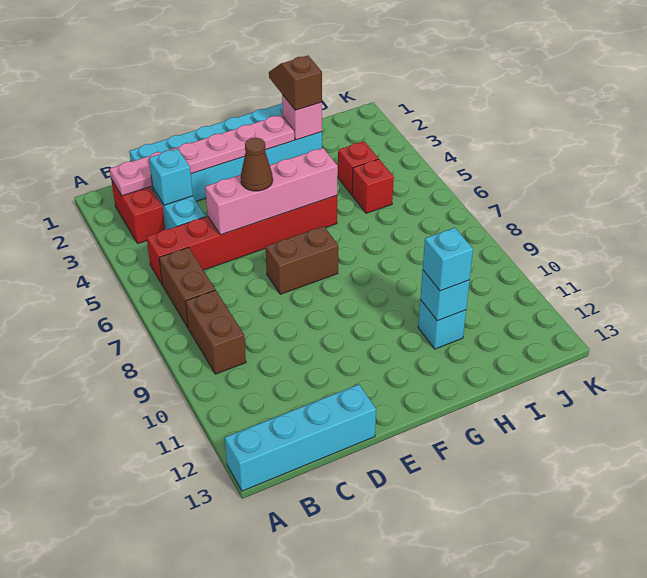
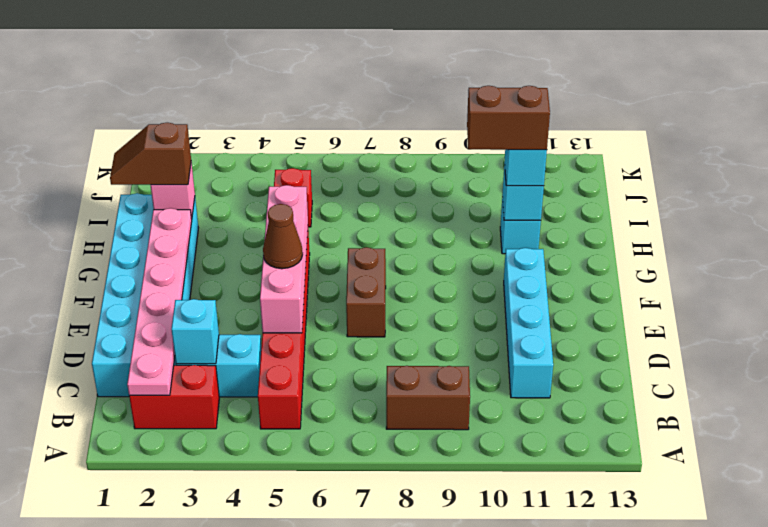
cyan brick A13:D13 level 1 -> cyan brick C11:F11 level 1
brown brick B6:B7 level 1 -> brown brick H10:H11 level 4
red brick I4 level 1 -> none

